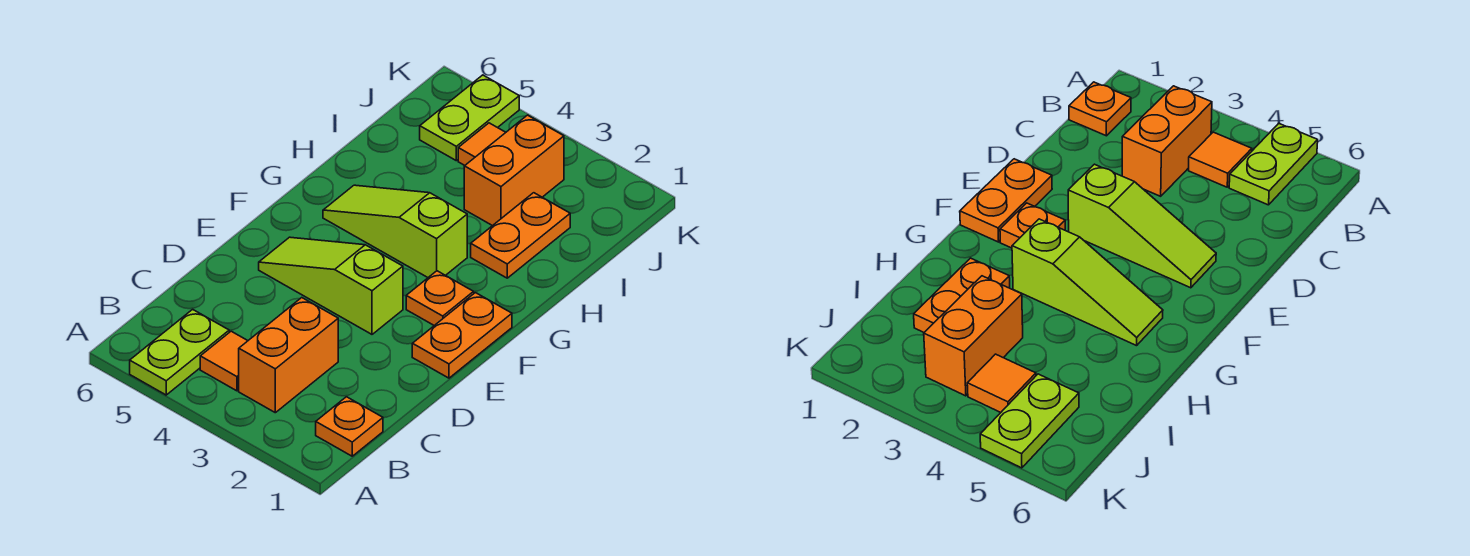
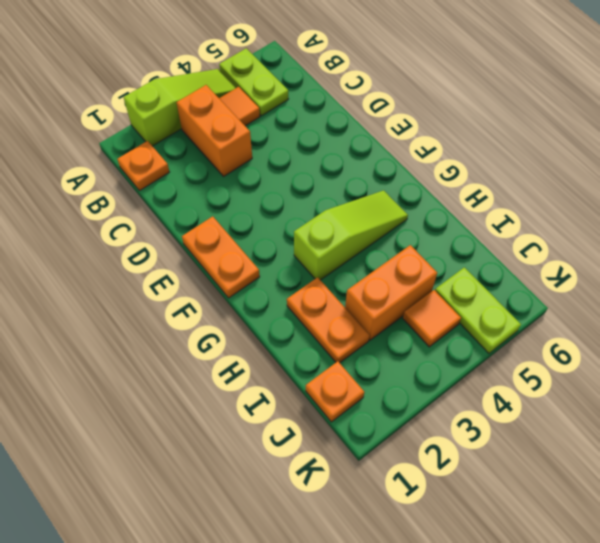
lime slope E3:E5 level 1 top 3 -> lime slope A2:A4 level 1 top 2
orange plate F2 level 1 -> orange plate J1 level 1
orange brick I3:J3 level 1 -> orange brick I3:I4 level 1

